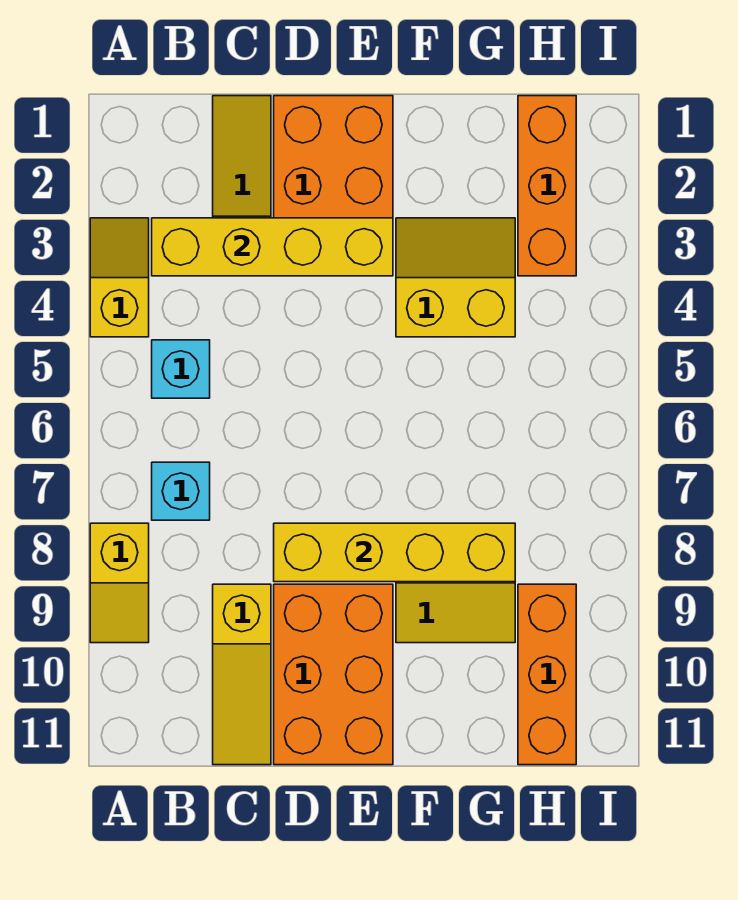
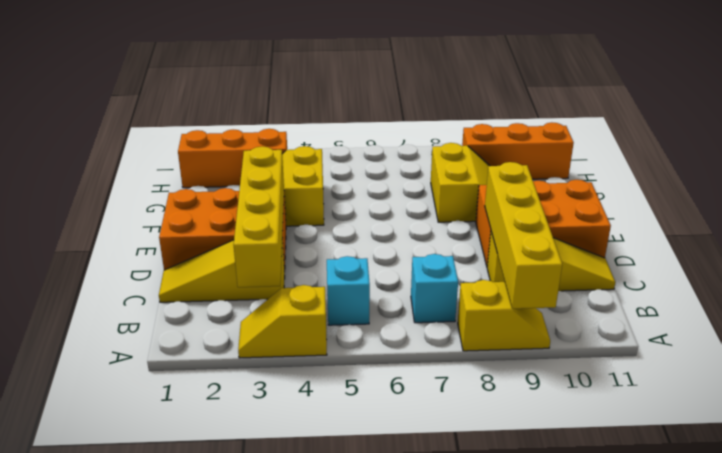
yellow brick D8:G8 level 2 -> yellow brick A9:D9 level 2

